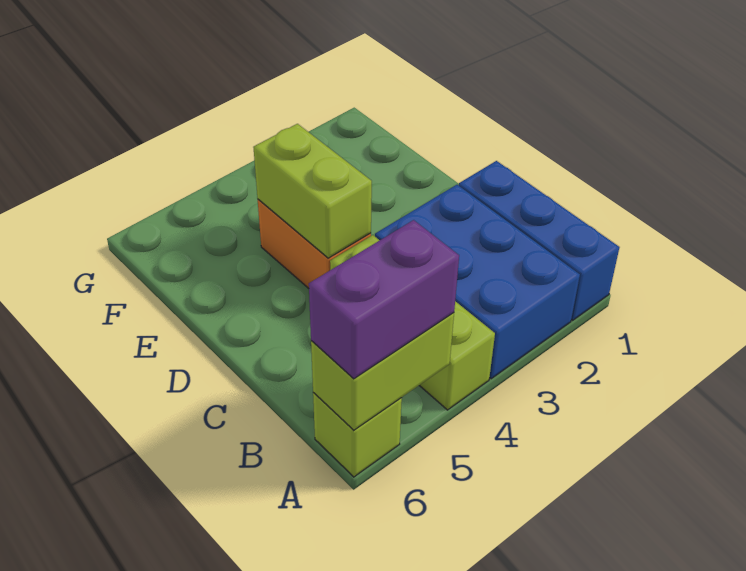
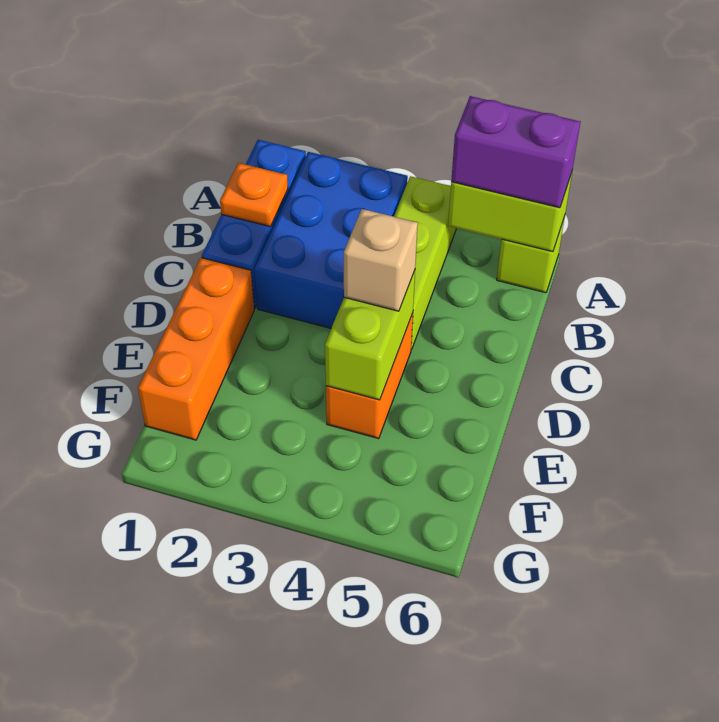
none -> orange plate B1 level 2
none -> orange brick D1:F1 level 1
none -> tan brick D4 level 3

